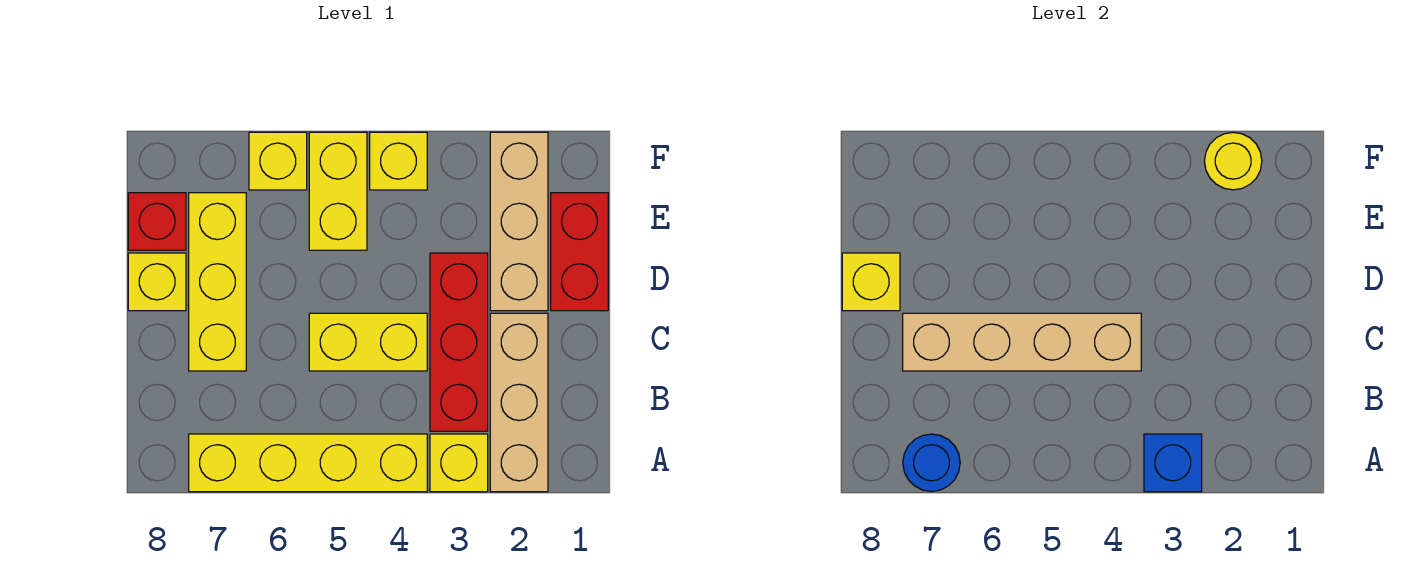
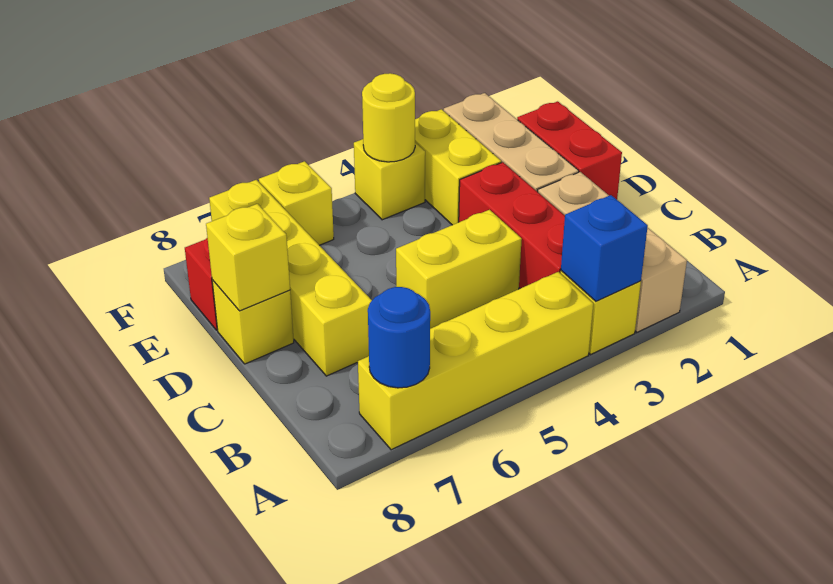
tan brick C4:C7 level 2 -> none
yellow brick C7:E7 level 1 -> yellow brick C7:F7 level 1
yellow brick E5:F5 level 1 -> yellow brick E3:F3 level 1
yellow round brick F2 level 2 -> yellow round brick F4 level 2

